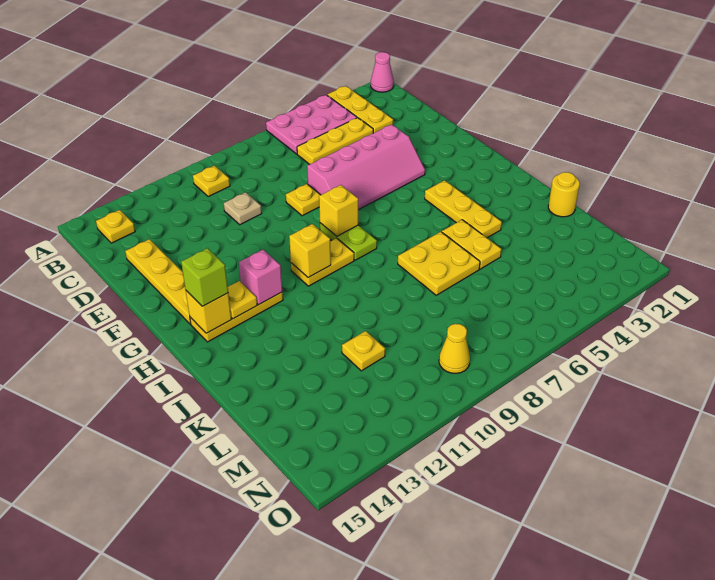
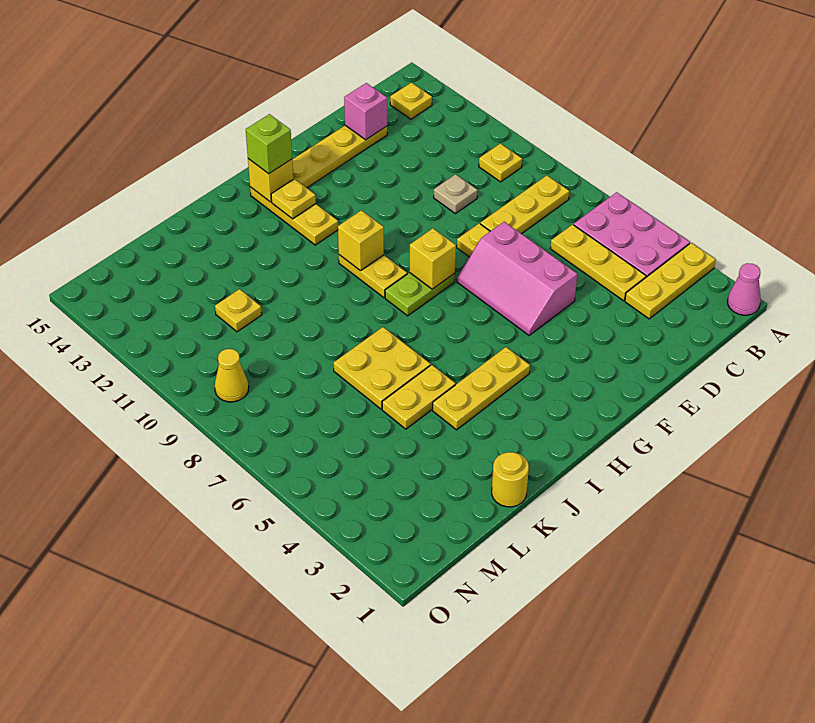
none -> yellow plate B8:D8 level 1
pink slope E4:F7 level 1 top E -> pink slope E5:F7 level 1 top E
pink brick H12 level 2 -> pink brick D14 level 2

